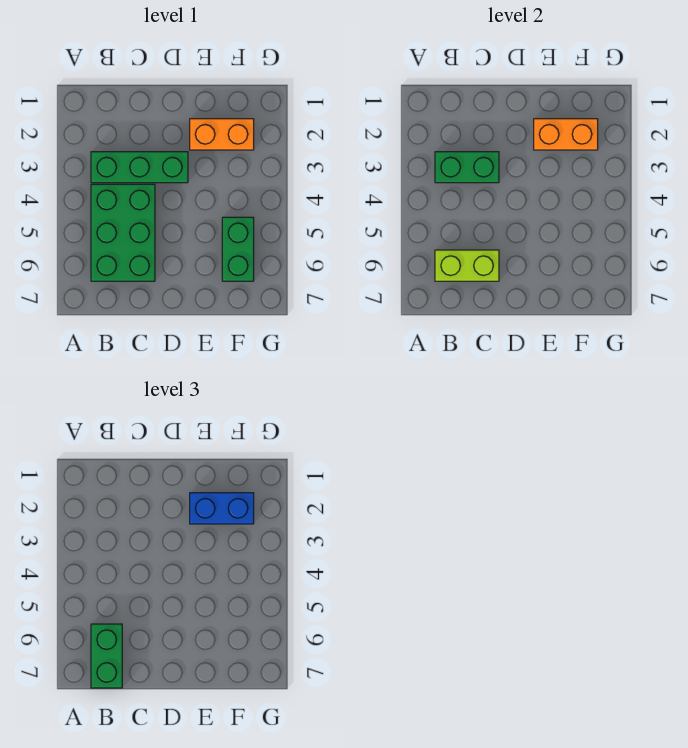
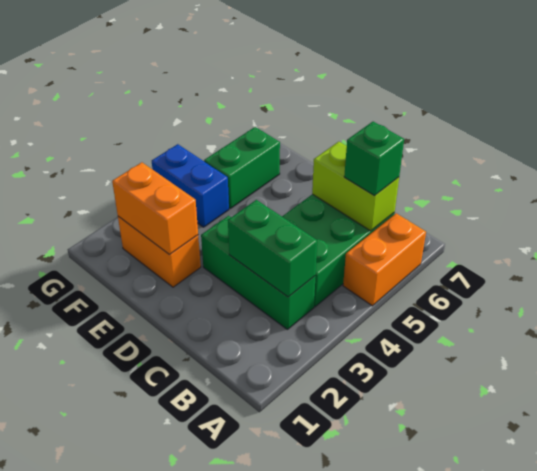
none -> orange brick A5:A6 level 1
green brick B6:B7 level 3 -> green brick B6 level 3
blue brick E2:F2 level 3 -> blue brick F4:G4 level 1

